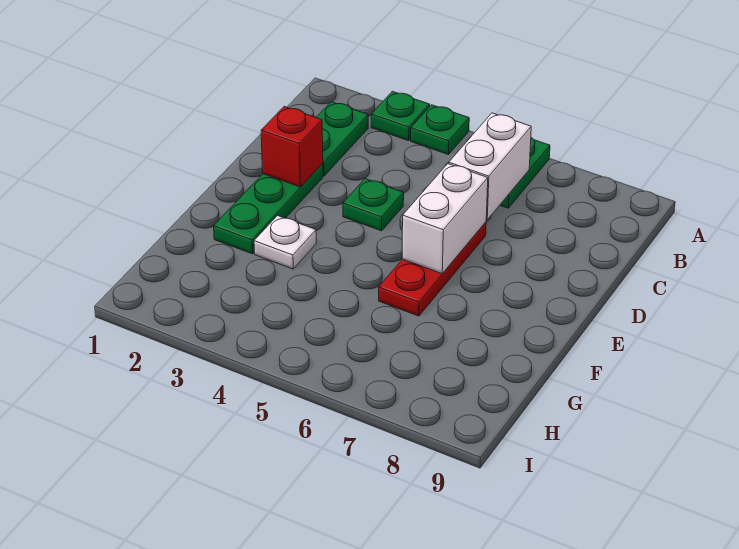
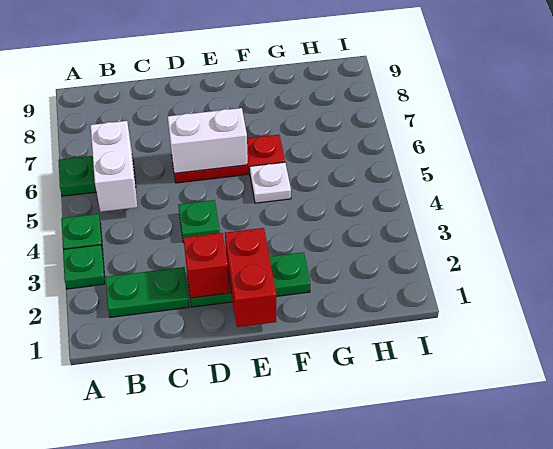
white brick B6:C6 level 2 -> white brick B5:B6 level 2
none -> red brick E1:E2 level 2
white plate F3 level 1 -> white plate F5 level 1

